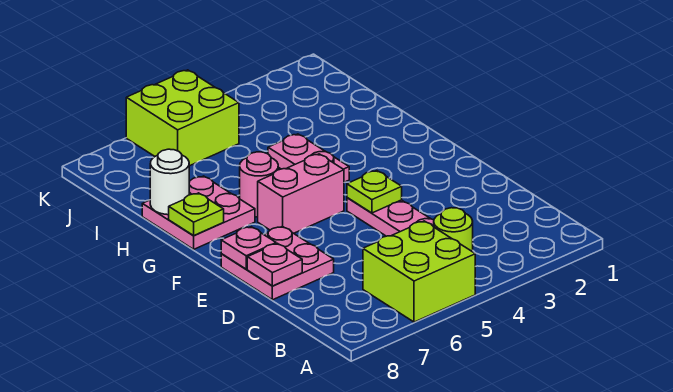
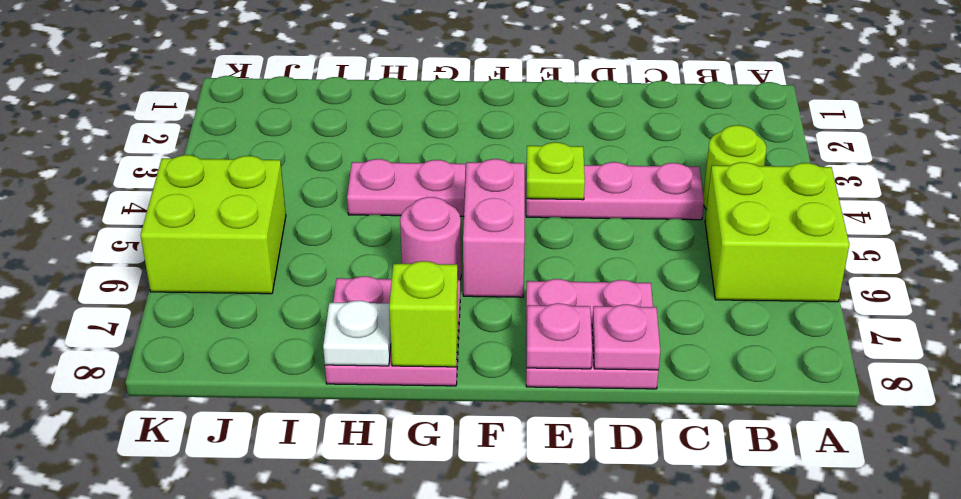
lime plate G8 level 2 -> lime brick G8 level 2
white round brick H8 level 2 -> white plate H8 level 2

